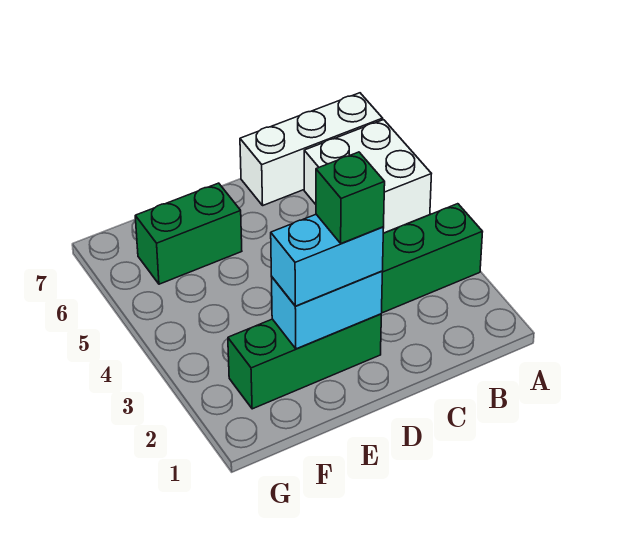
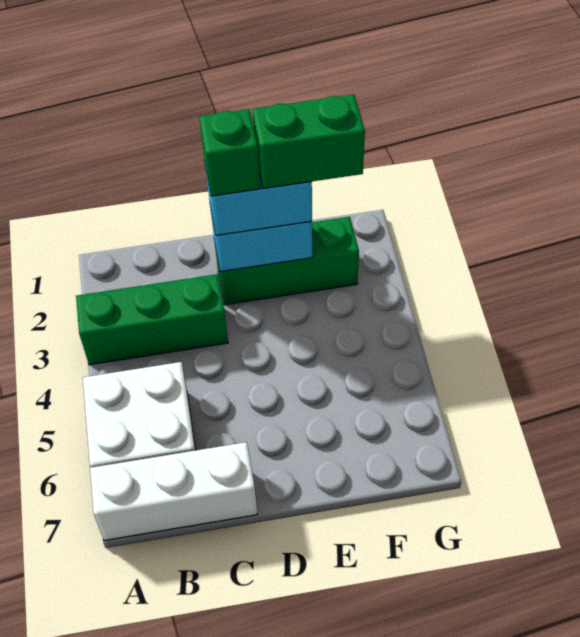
green brick E6:F6 level 1 -> green brick E2:F2 level 4

